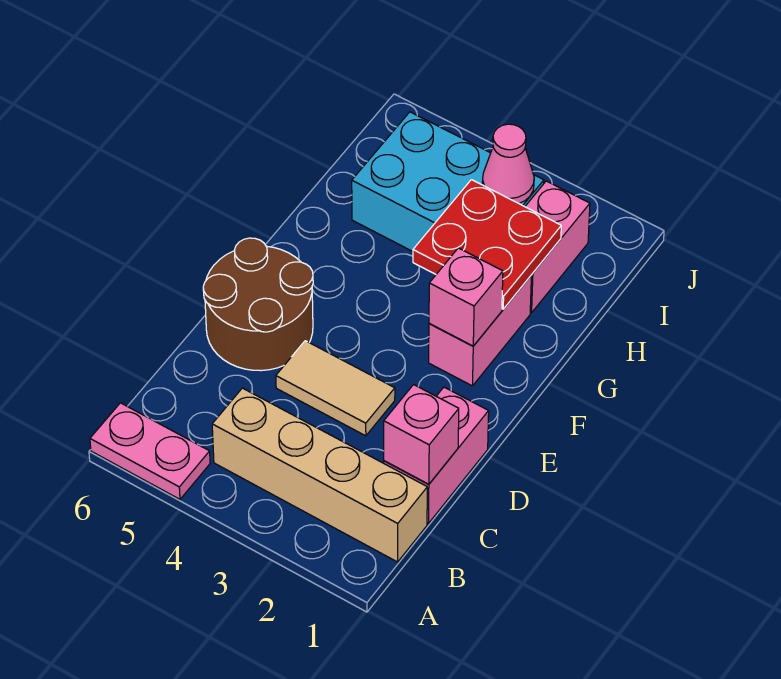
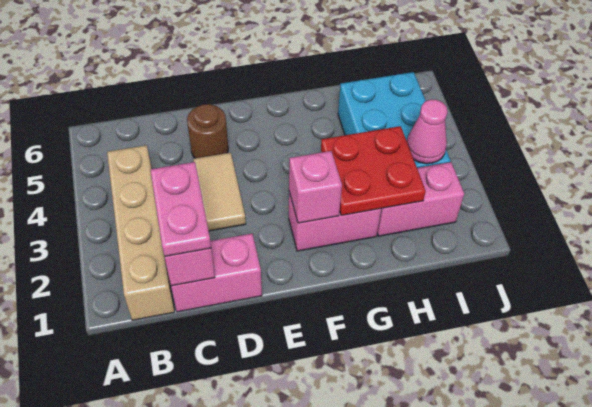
pink plate A5:A6 level 1 -> pink plate C1:C2 level 3
brown round brick D5:E6 level 1 -> brown round brick D5 level 1

